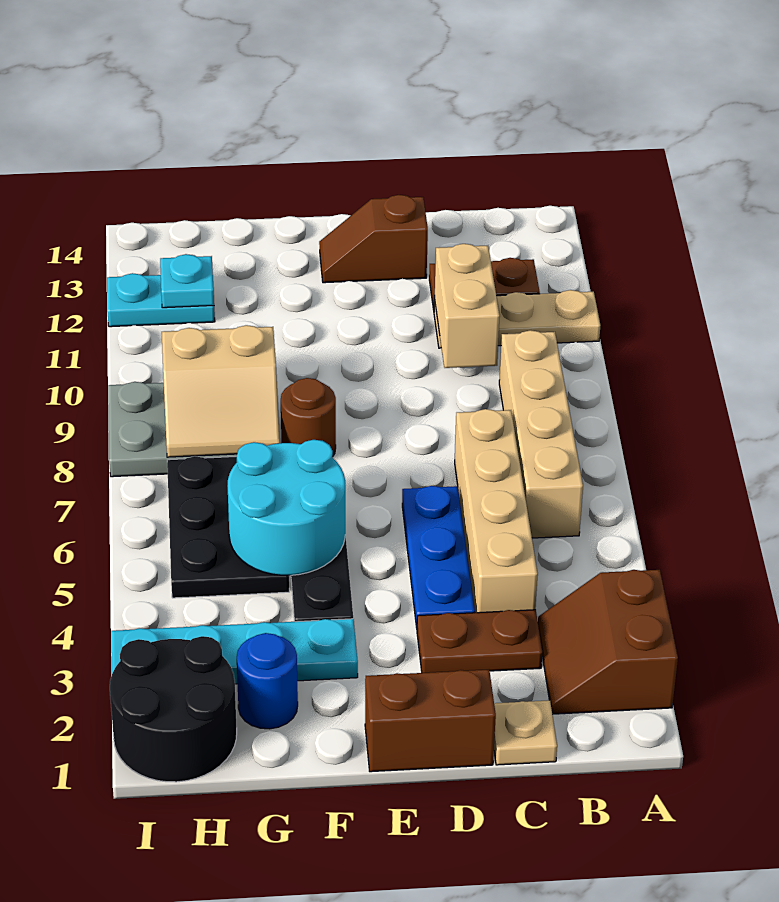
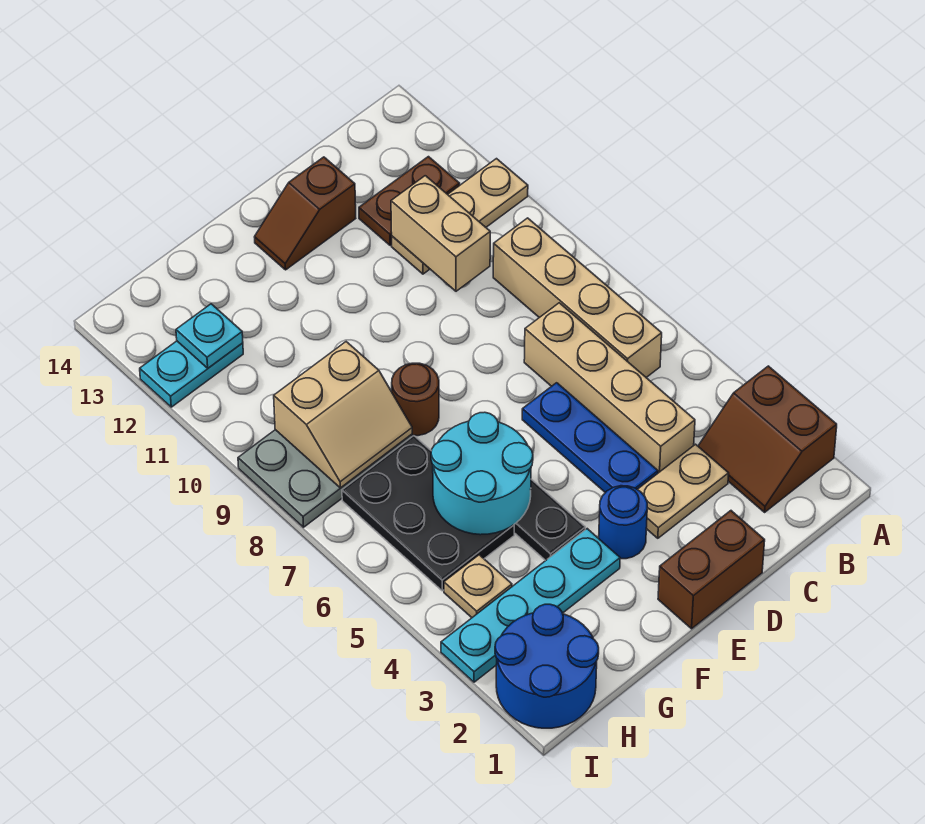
tan plate C1 level 1 -> tan plate H4 level 1
brown plate C3:D3 level 1 -> tan plate C3:D3 level 1
blue round brick G2 level 1 -> blue round brick E3 level 1
black round brick H1:I2 level 1 -> blue round brick H1:I2 level 1

